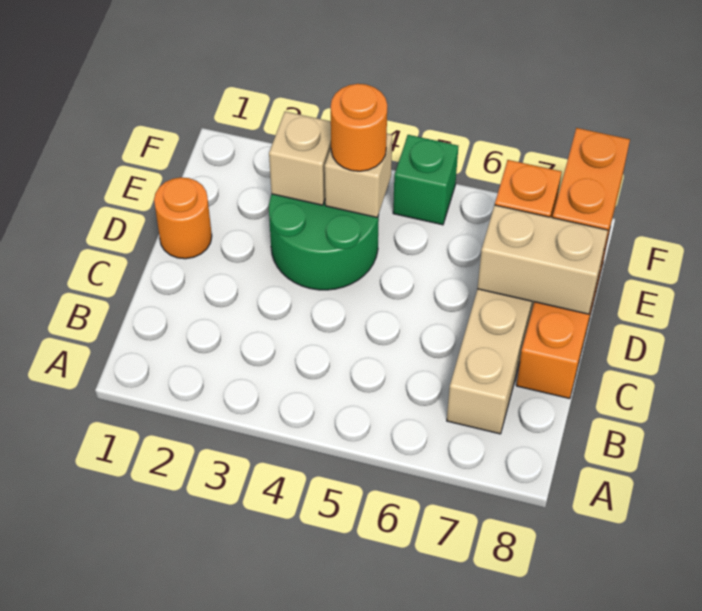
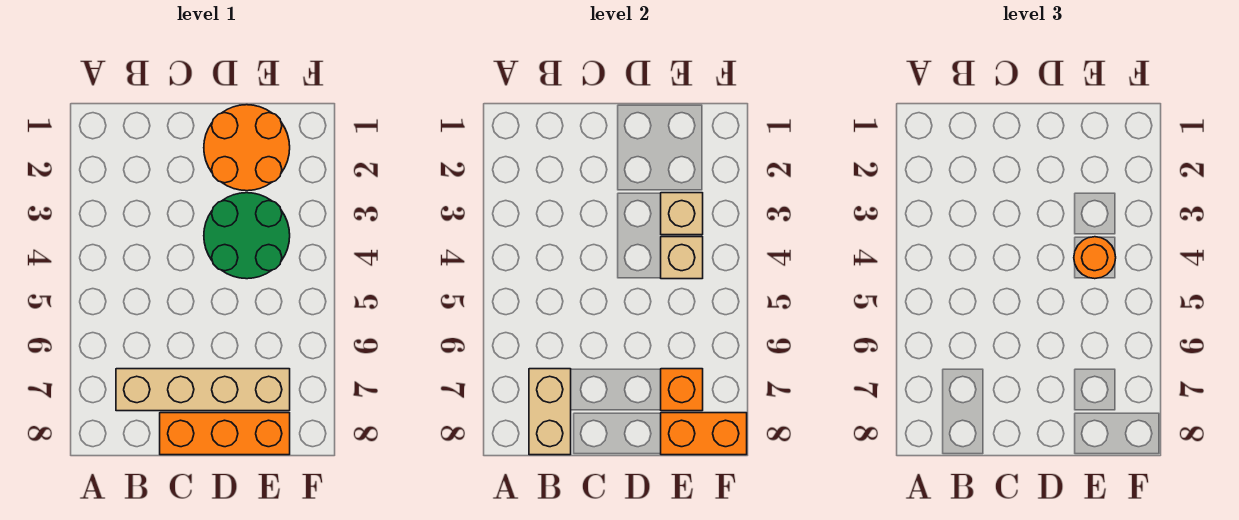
orange round brick D1 level 1 -> orange round brick D1:E2 level 1
tan brick D7:D8 level 2 -> tan brick B7:B8 level 2
green brick F5 level 1 -> none

